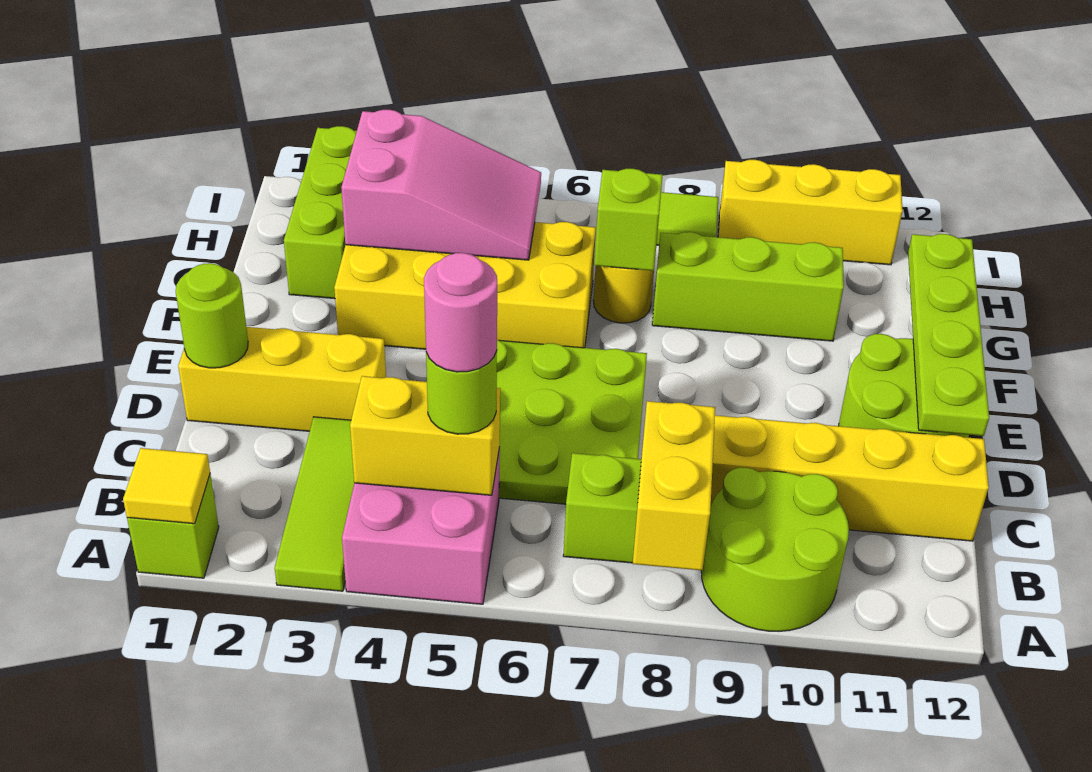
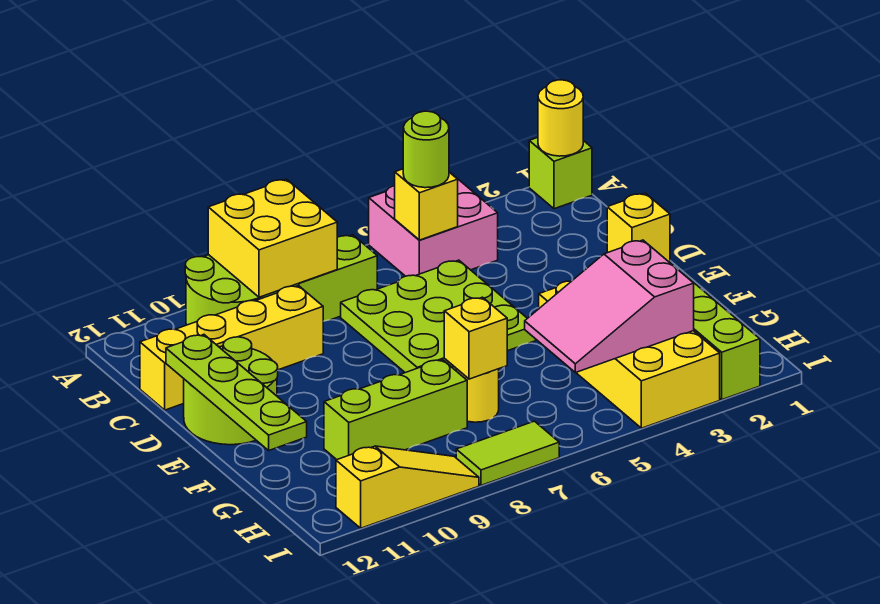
yellow tile A1 level 2 -> yellow round brick A1 level 2
lime tile A3:C3 level 1 -> none
yellow brick A8:B8 level 2 -> yellow brick A8:B9 level 2
yellow brick B4:B5 level 2 -> yellow brick B5 level 2
pink round brick B5 level 4 -> none
yellow brick D1:D3 level 1 -> yellow brick D1 level 1
lime round brick D1 level 2 -> none
yellow brick F3:G6 level 1 -> yellow brick F3:I4 level 1
lime brick G7 level 2 -> yellow brick G7 level 2
yellow brick I9:I11 level 1 -> yellow slope I9:I11 level 1 top 11

